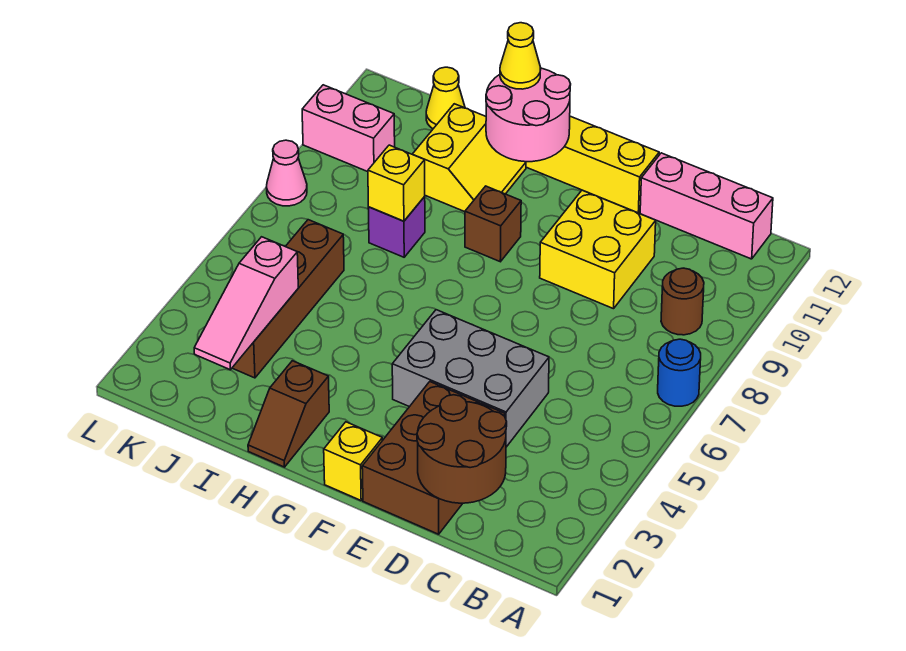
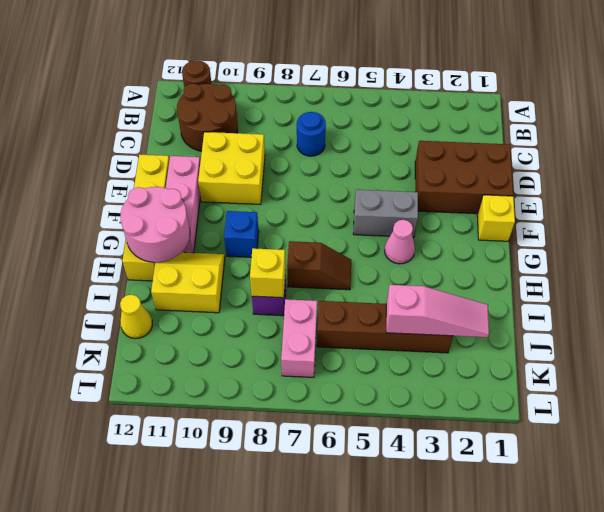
blue round brick A7 level 1 -> blue round brick C7 level 1
brown round brick B9 level 1 -> brown round brick A11 level 1
pink brick B12:D12 level 1 -> pink brick E11:G11 level 1
brown round brick C1:D2 level 2 -> brown round brick B10:C11 level 1
grey brick D4:F5 level 1 -> grey brick F4:F5 level 1
brown brick G9 level 1 -> blue brick G9 level 1
brown slope H1:H2 level 1 top 2 -> brown slope H6:H7 level 1 top 7
yellow cone H12 level 3 -> none
pink brick K10:L10 level 1 -> pink brick J7:K7 level 1
pink cone L8 level 1 -> pink cone G4 level 1

